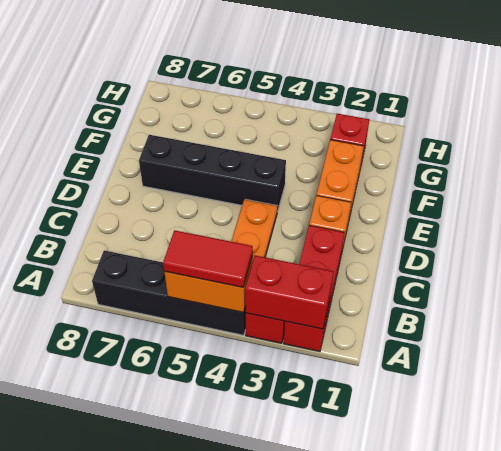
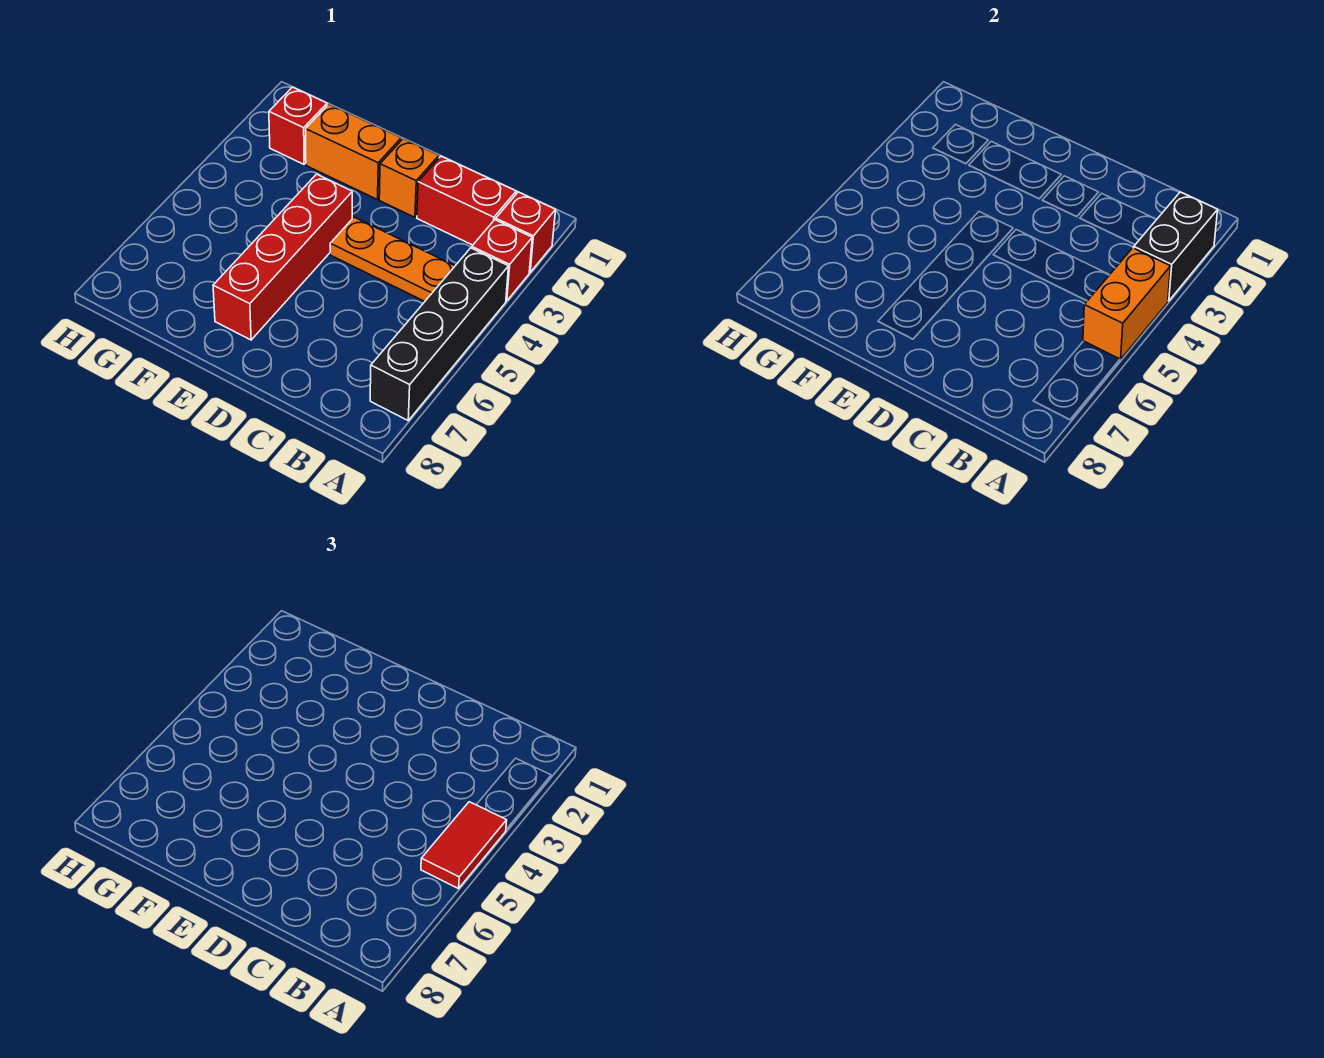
red brick A2:A3 level 2 -> black brick A2:A3 level 2
black brick E4:E7 level 1 -> red brick E4:E7 level 1

